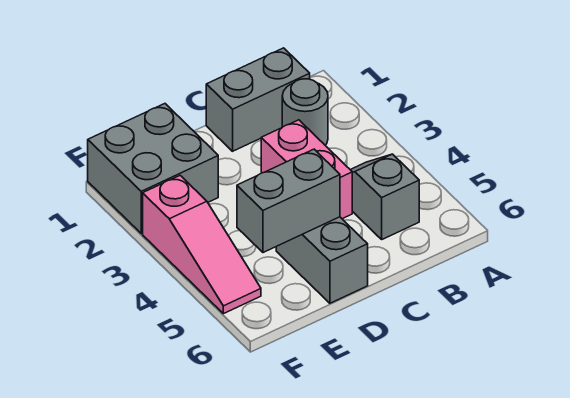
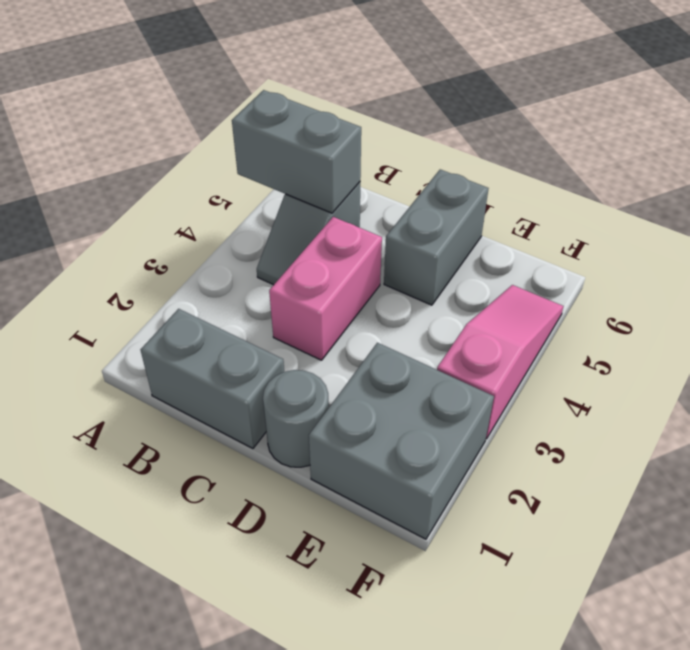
grey round brick B2 level 1 -> grey round brick D1 level 1
grey brick D5:E5 level 2 -> grey brick A5:B5 level 2

